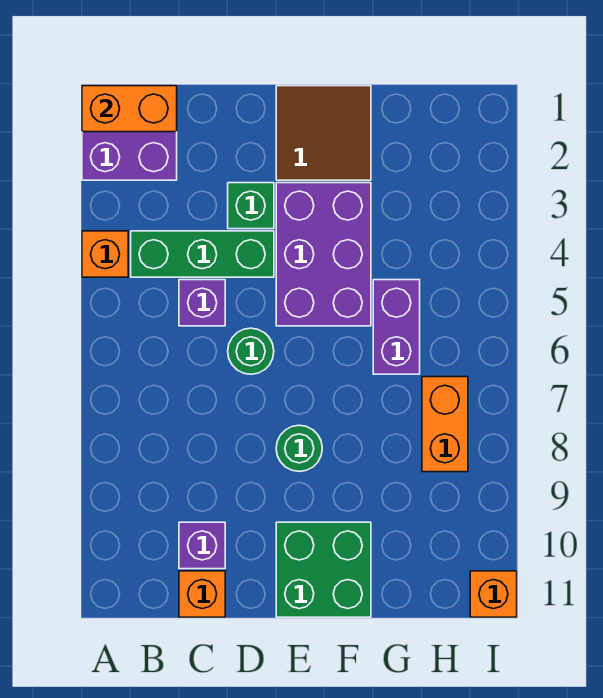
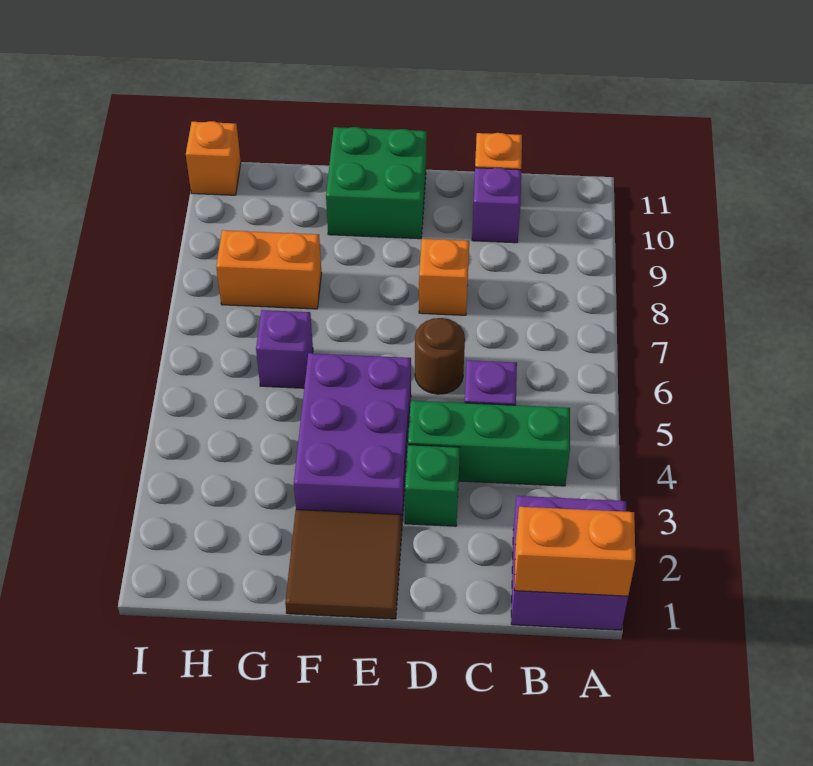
orange brick A4 level 1 -> orange brick D8 level 1
green round brick D6 level 1 -> brown round brick D6 level 1
green round brick E8 level 1 -> none
purple brick G5:G6 level 1 -> purple brick G6 level 1
orange brick H7:H8 level 1 -> orange brick G8:H8 level 1

